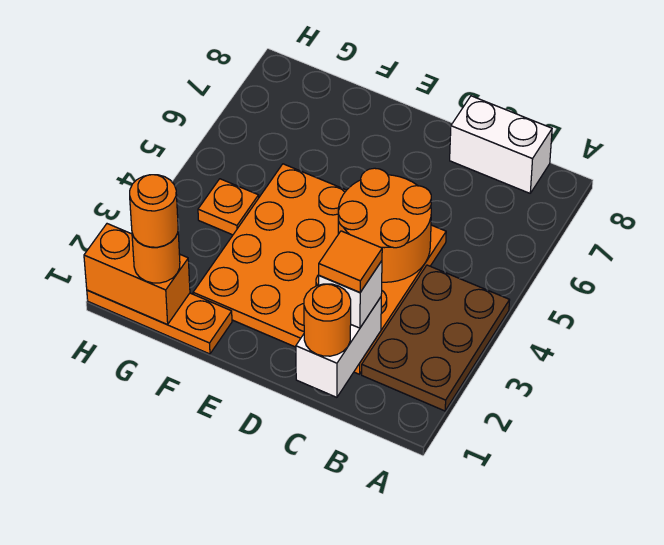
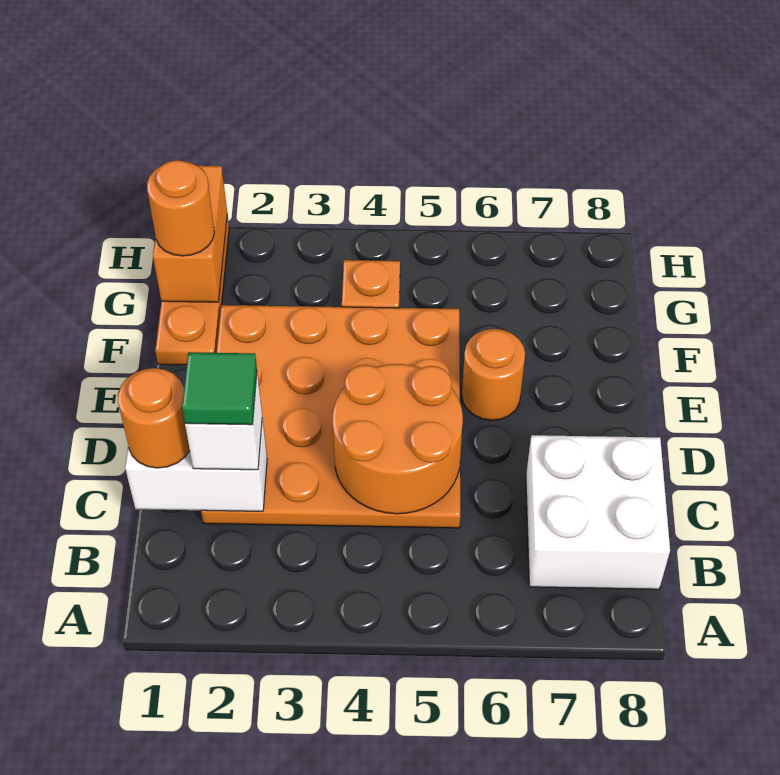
brown plate A2:B4 level 1 -> none
white brick B8:C8 level 1 -> white brick B7:C8 level 1
orange tile C2 level 4 -> green tile C2 level 4
orange round brick G1 level 4 -> orange round brick E6 level 1

